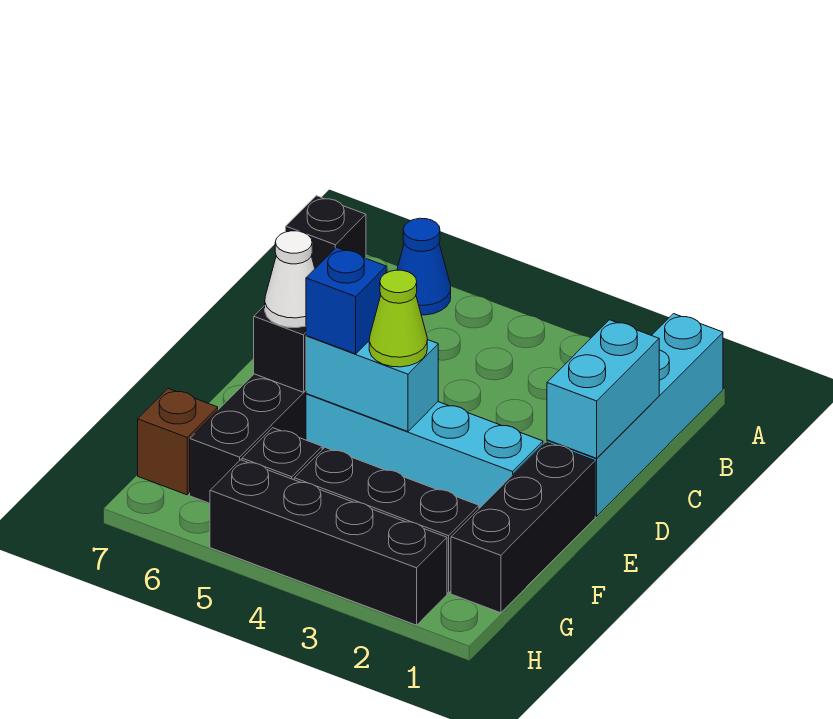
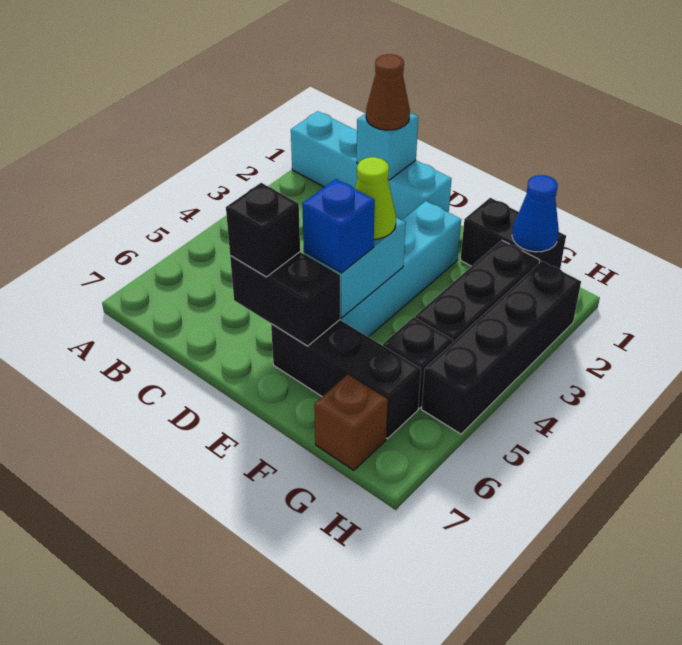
blue cone A6 level 1 -> blue cone G1 level 2
cyan brick C1:D1 level 2 -> cyan brick C1 level 2
none -> brown cone C1 level 3
black brick E1:G1 level 1 -> black brick F1:G1 level 1
white cone E6 level 3 -> none

